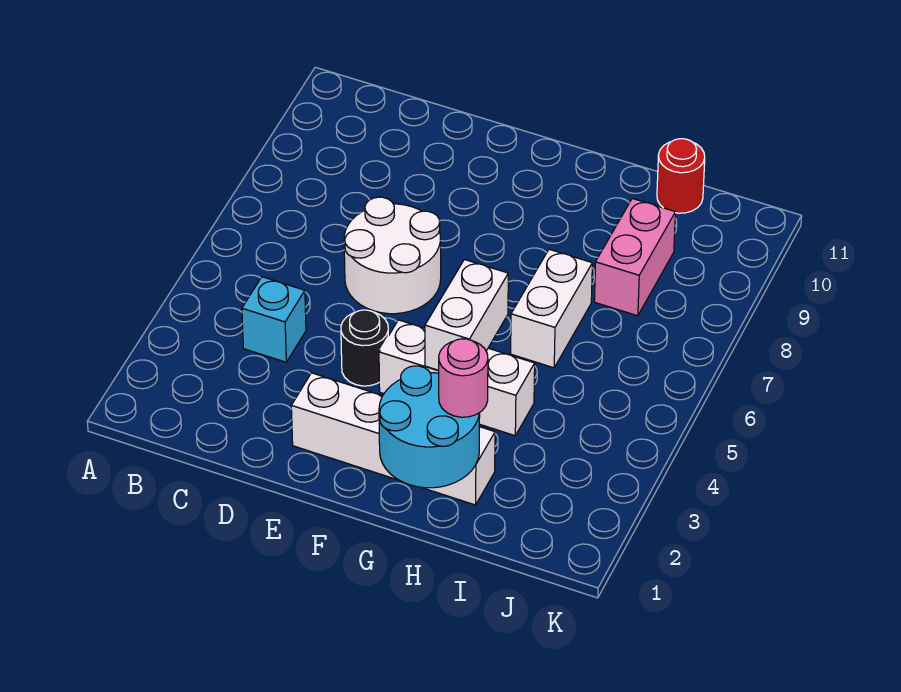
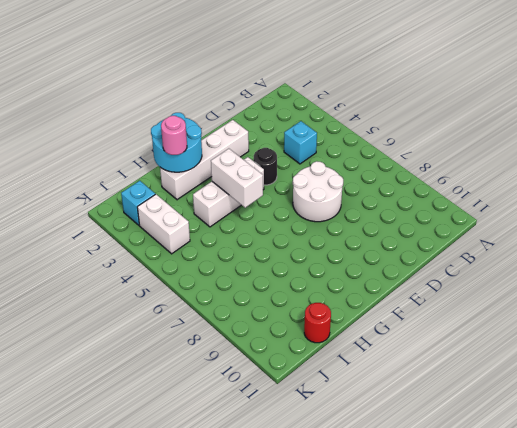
white brick H6:H7 level 1 -> white brick J3:J4 level 1
pink brick I8:I9 level 1 -> none
none -> cyan brick J2 level 1

